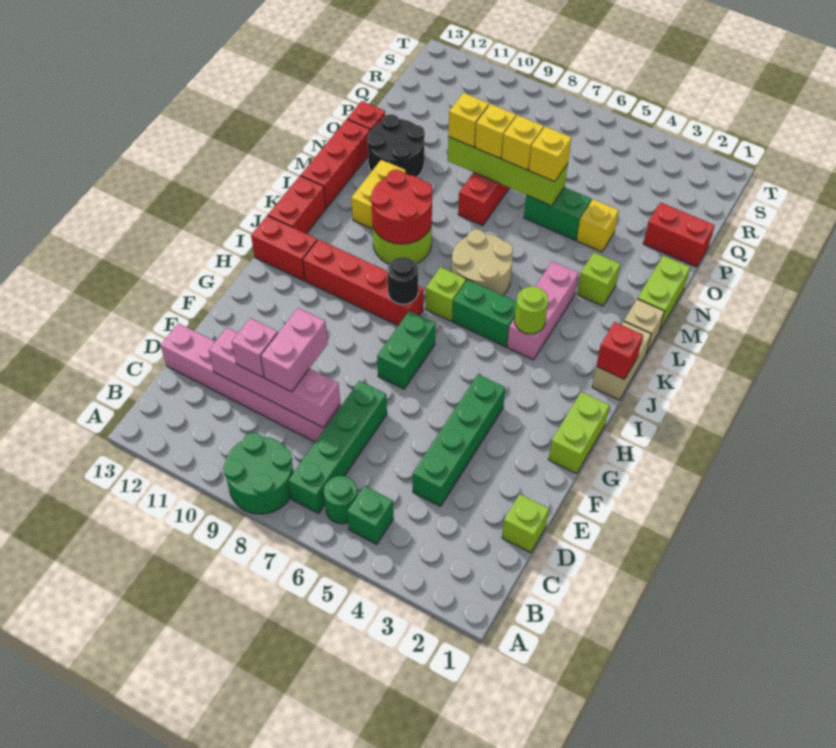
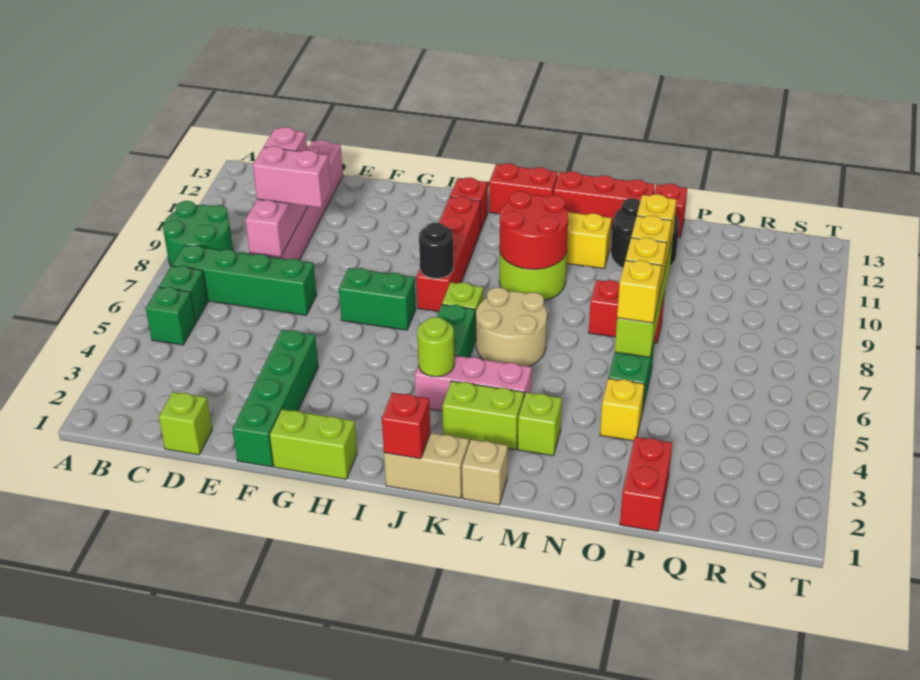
green round brick B6 level 1 -> green brick B6 level 1
green brick D4:G4 level 1 -> green brick F1:F4 level 1
red brick I12:I13 level 1 -> red brick I12 level 1
lime brick M1:N1 level 1 -> lime brick K3:L3 level 1

